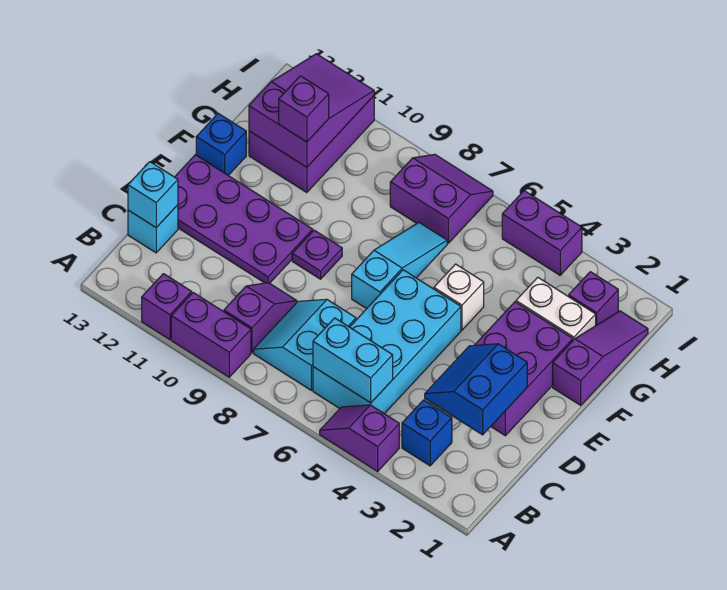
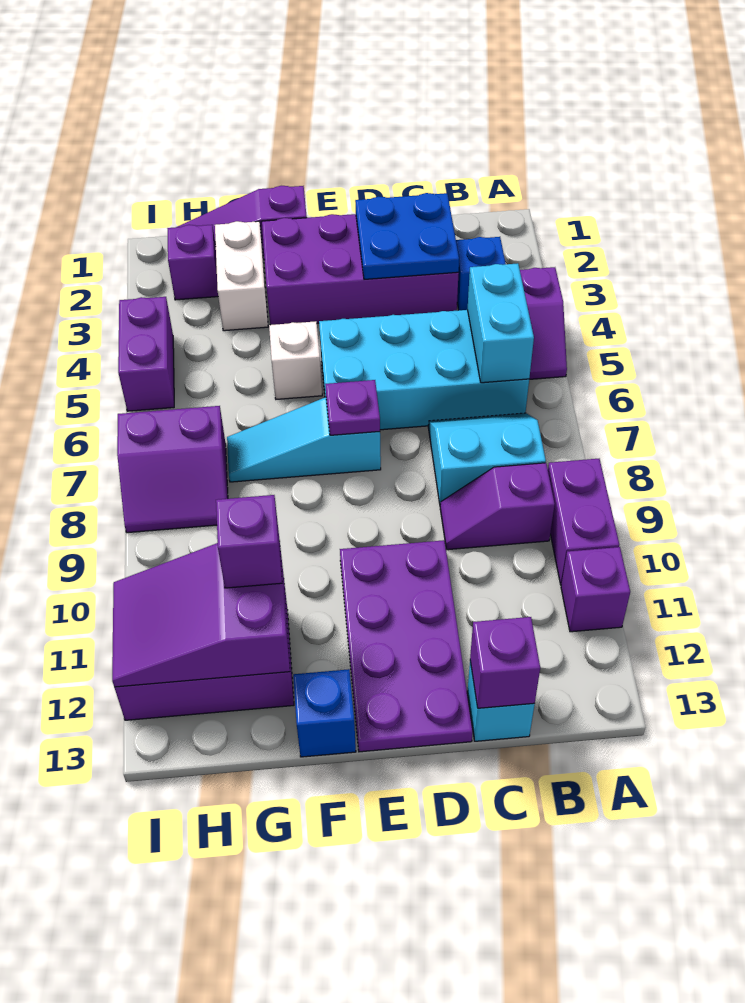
cyan slope B7:C8 level 1 top 7 -> cyan slope B7:C8 level 1 top 8
blue slope C2:D3 level 2 top 2 -> blue plate C2:D3 level 2
cyan brick C13 level 2 -> purple brick C13 level 2
purple brick D2:F3 level 1 -> purple brick C2:F3 level 1
purple plate E9 level 1 -> purple plate E7 level 2
purple slope H7:I8 level 1 top H -> purple slope H7:I8 level 1 top 7

